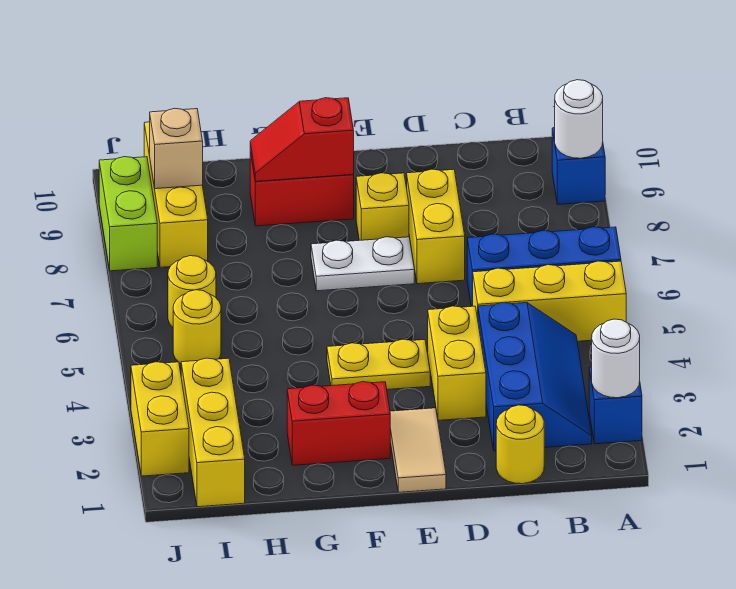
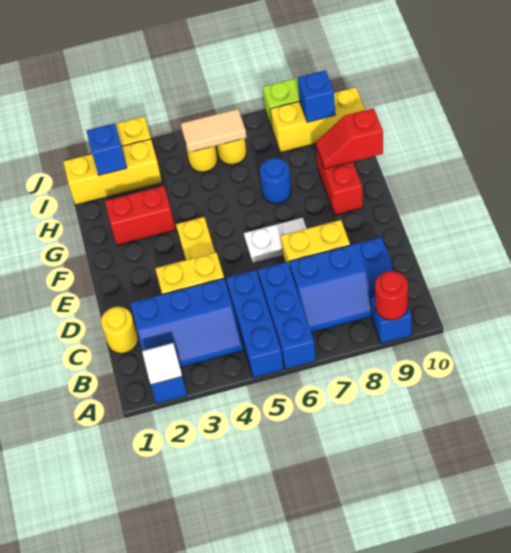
white round brick A2 level 2 -> white tile A2 level 2
yellow brick A5:C5 level 1 -> blue brick A5:C5 level 1
white round brick A9 level 2 -> red round brick A9 level 2
none -> blue slope B7:C9 level 1 top C
tan tile E1:E2 level 1 -> tan tile I5:I6 level 2
white plate E7:F7 level 1 -> white plate E6:E7 level 1
yellow brick E8 level 1 -> none
red brick F2:G2 level 1 -> red brick G2:G3 level 1
red slope F9:G9 level 2 top F -> red slope G9:G10 level 2 top 10
none -> blue round brick G7 level 1
none -> blue brick I2 level 2
tan brick I9 level 2 -> blue brick I9 level 2

